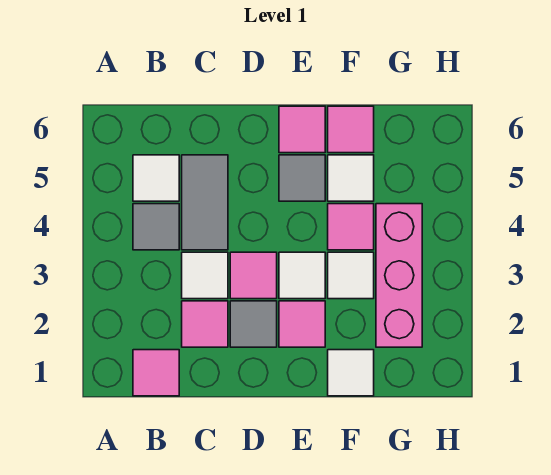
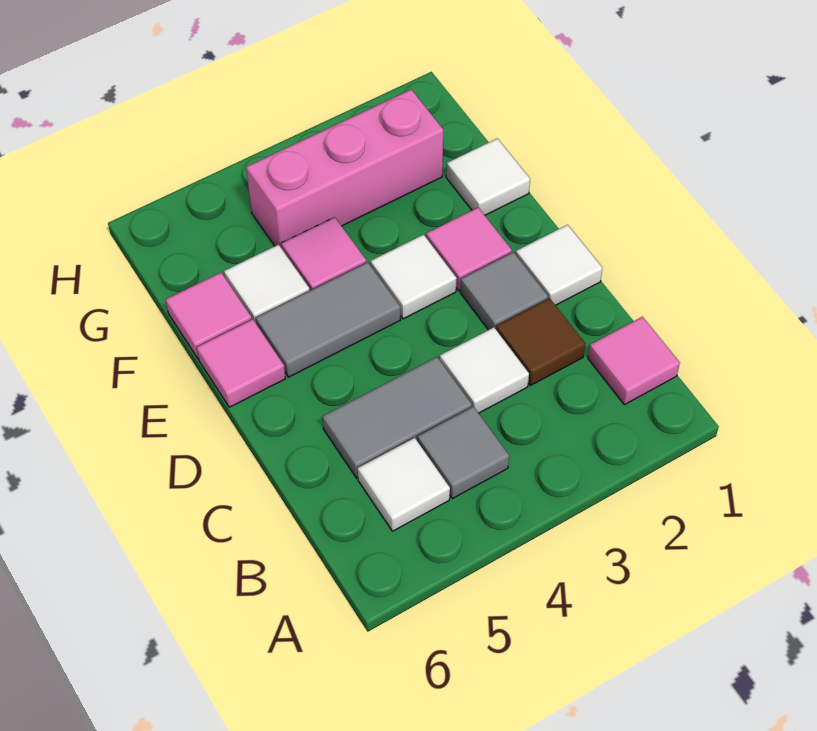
pink tile C2 level 1 -> brown tile C2 level 1
pink tile D3 level 1 -> none
grey tile E5 level 1 -> grey tile E4:E5 level 1
white tile F3 level 1 -> white tile D1 level 1

